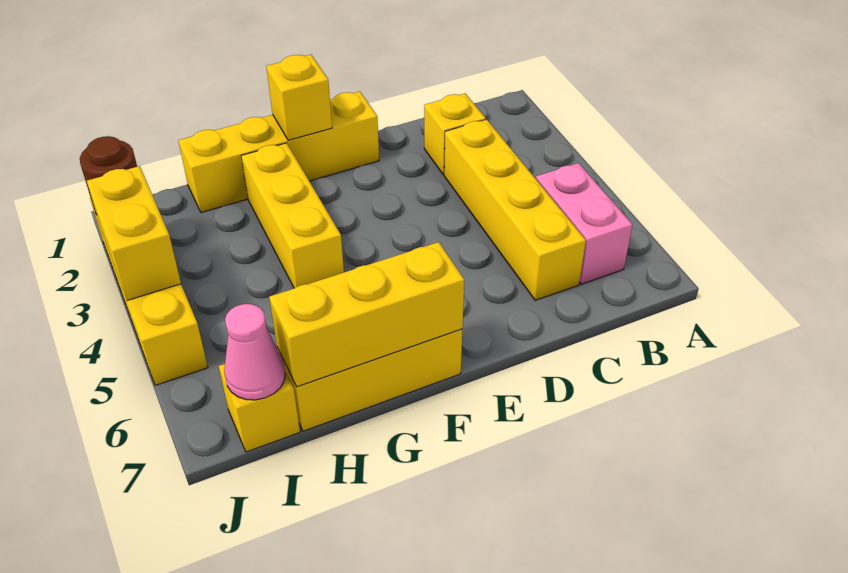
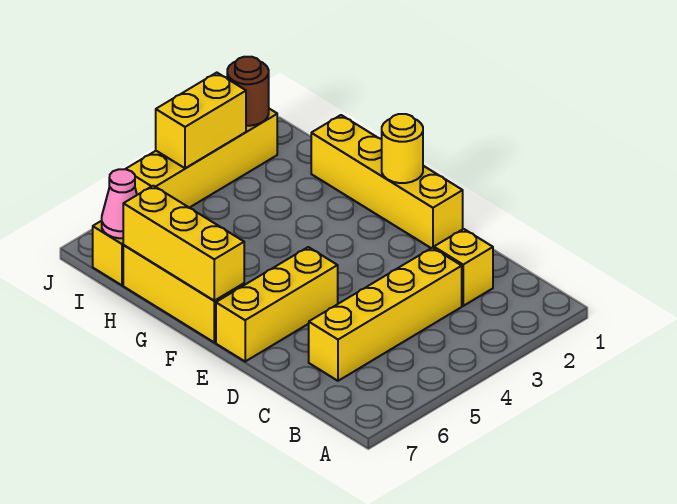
pink brick B5:B6 level 1 -> none
yellow brick F1 level 2 -> yellow round brick F1 level 2
yellow brick G2:G4 level 1 -> yellow brick E5:E7 level 1

